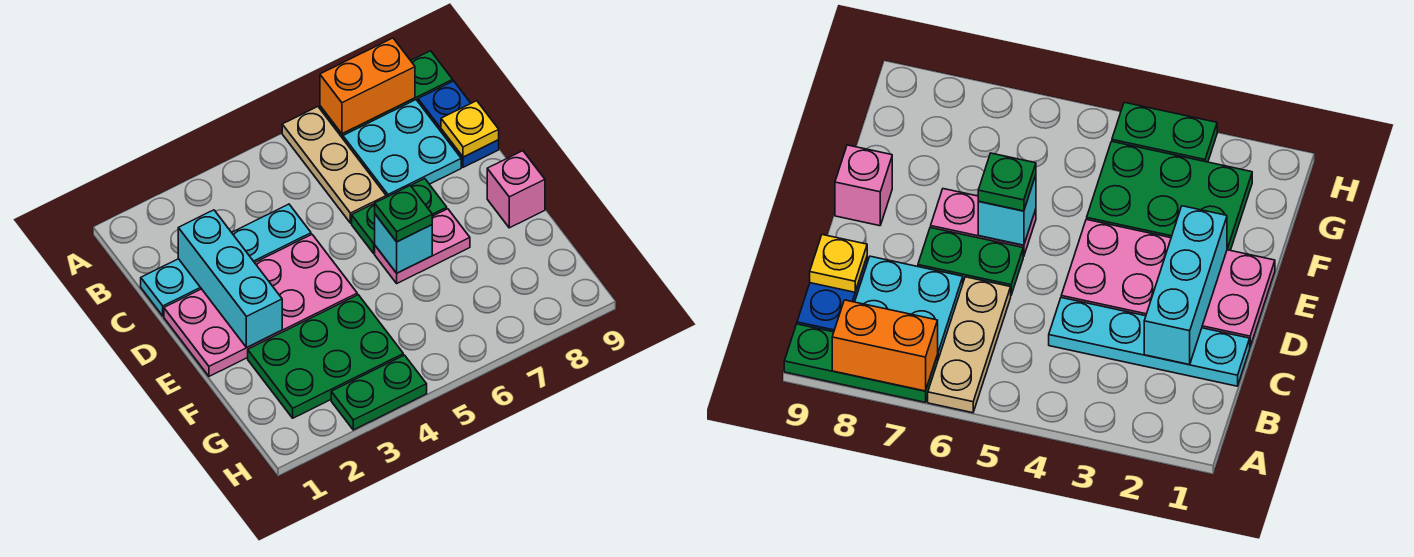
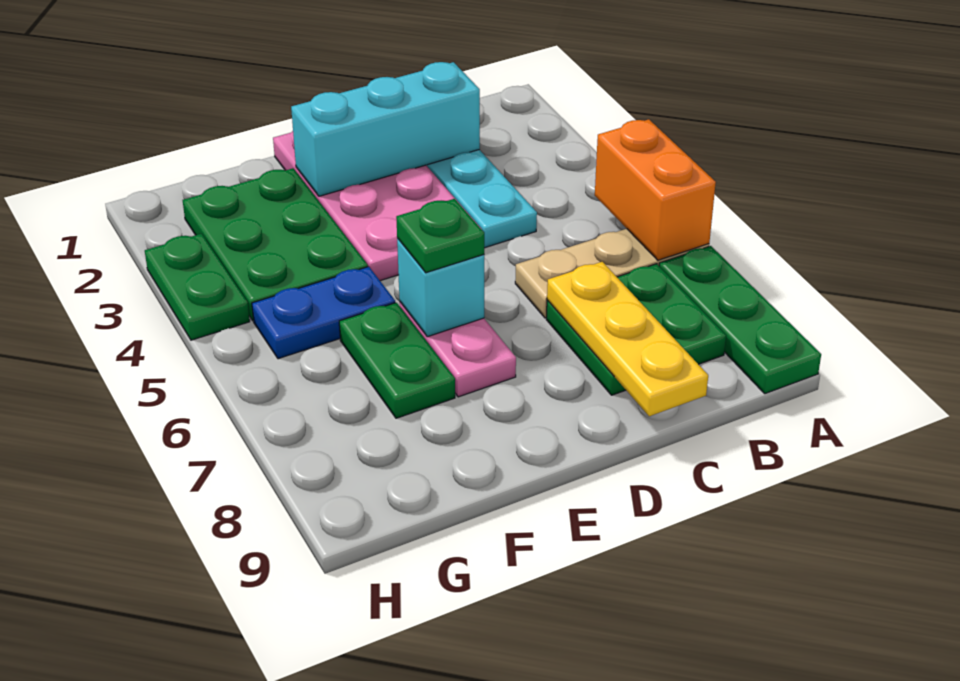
orange brick A7:A8 level 2 -> orange brick A5:A6 level 2
cyan plate B7:C8 level 1 -> green plate B7:C8 level 1
blue plate B9:C9 level 1 -> blue plate F5:G5 level 1
yellow plate C9 level 2 -> yellow plate C7:C9 level 2
green plate D6:D7 level 1 -> green plate F6:F7 level 1
pink brick E9 level 1 -> none

